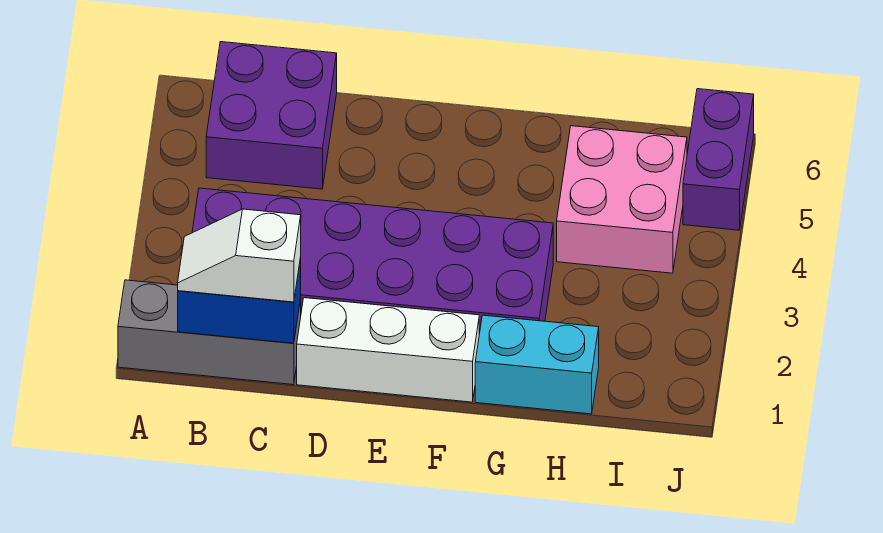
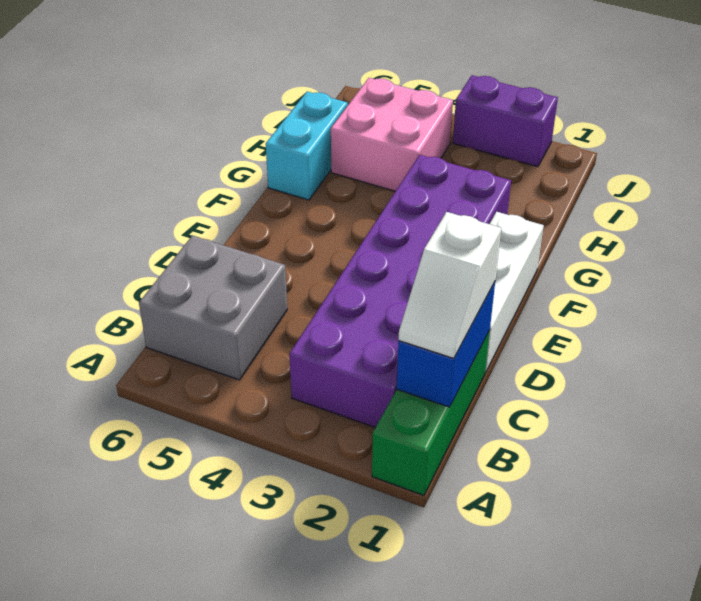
grey brick A1:C1 level 1 -> green brick A1:C1 level 1
purple brick B5:C6 level 1 -> grey brick B5:C6 level 1
cyan brick G1:H1 level 1 -> cyan brick G6:H6 level 1
purple brick J5:J6 level 1 -> purple brick J2:J3 level 1

